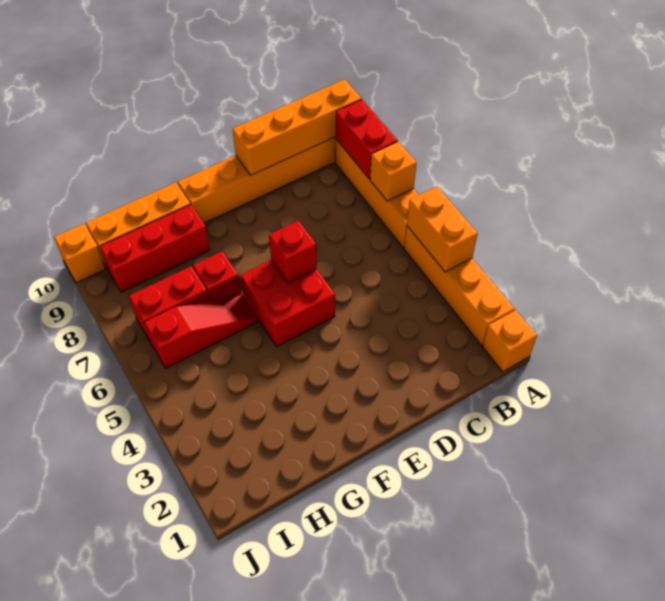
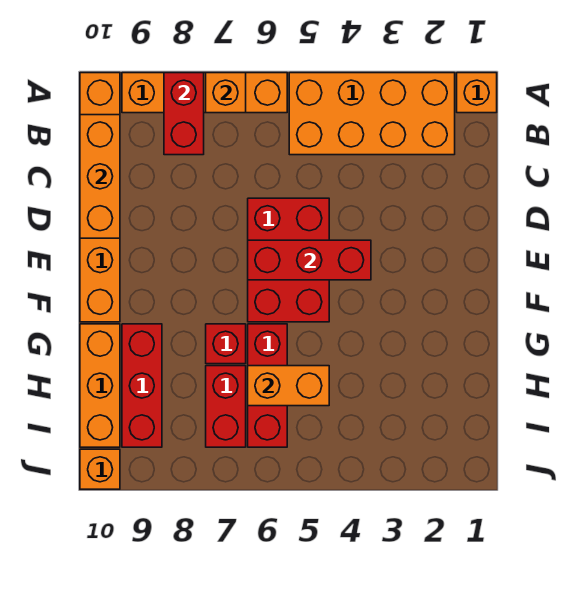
orange brick A2:A5 level 1 -> orange brick A2:B5 level 1
orange brick A4:A5 level 2 -> orange brick H5:H6 level 2
red brick A8:A9 level 2 -> red brick A8:B8 level 2
orange brick A10:D10 level 2 -> orange brick B10:D10 level 2
red brick E5:F6 level 1 -> red brick D5:F6 level 1
red brick E6 level 2 -> red brick E4:E6 level 2
red slope G6:I6 level 1 top I -> red brick G6:I6 level 1

